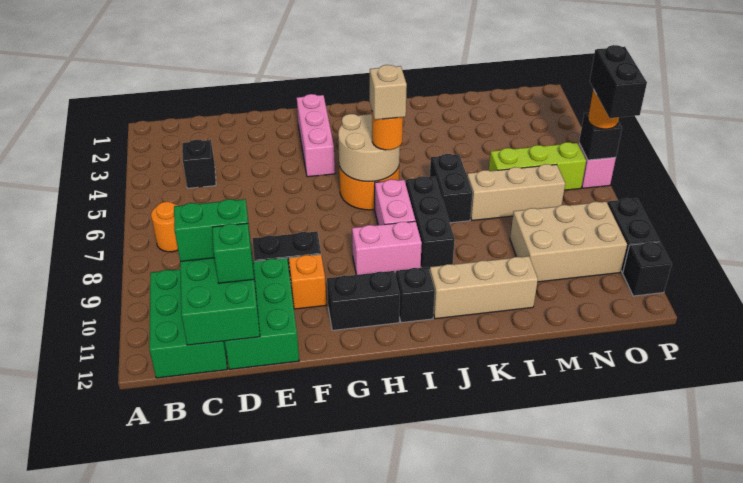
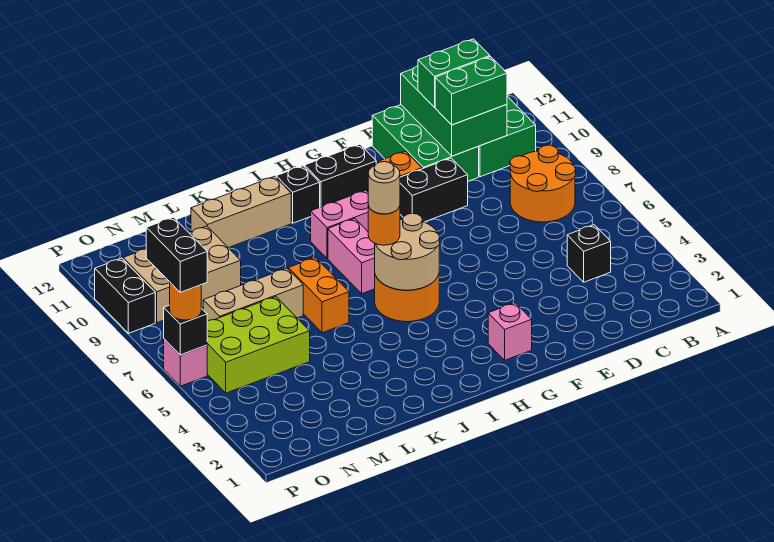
orange round brick B7 level 1 -> orange round brick B7:C8 level 1
green brick D11 level 3 -> green brick C11:D11 level 3
pink brick G2:G4 level 1 -> pink brick G2 level 1
tan brick I6 level 4 -> tan round brick I6 level 4
black brick J7:J9 level 1 -> none
black brick K6:K7 level 1 -> orange brick K6:K7 level 1
lime brick M6:O6 level 1 -> lime brick M5:O6 level 1
black brick P11 level 1 -> none

